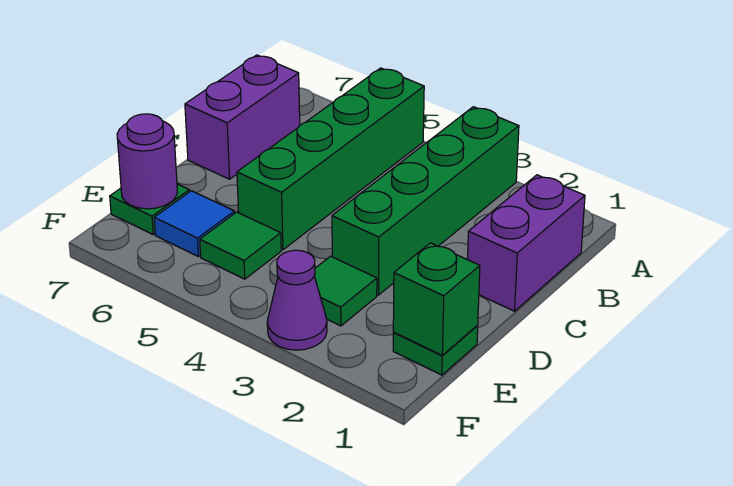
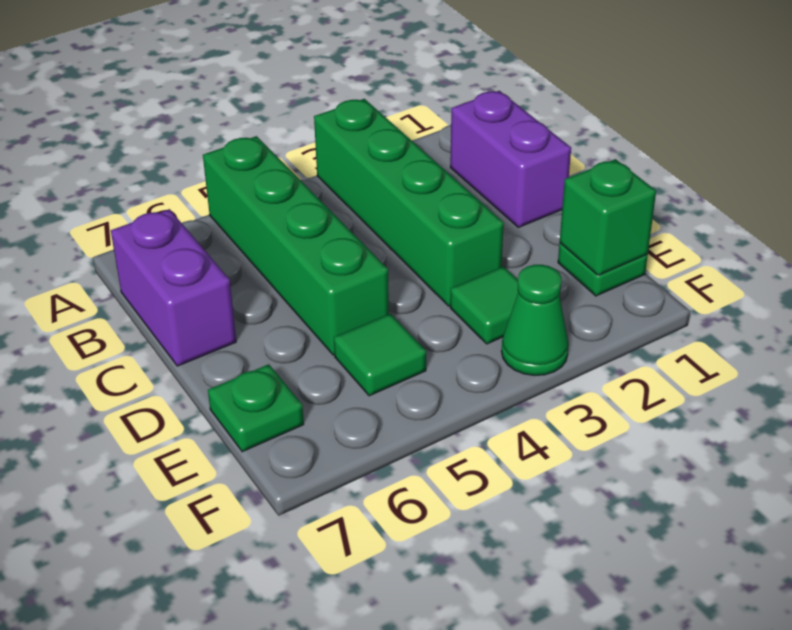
blue tile E6 level 1 -> none
purple round brick E7 level 2 -> none
purple cone F3 level 1 -> green cone F3 level 1

